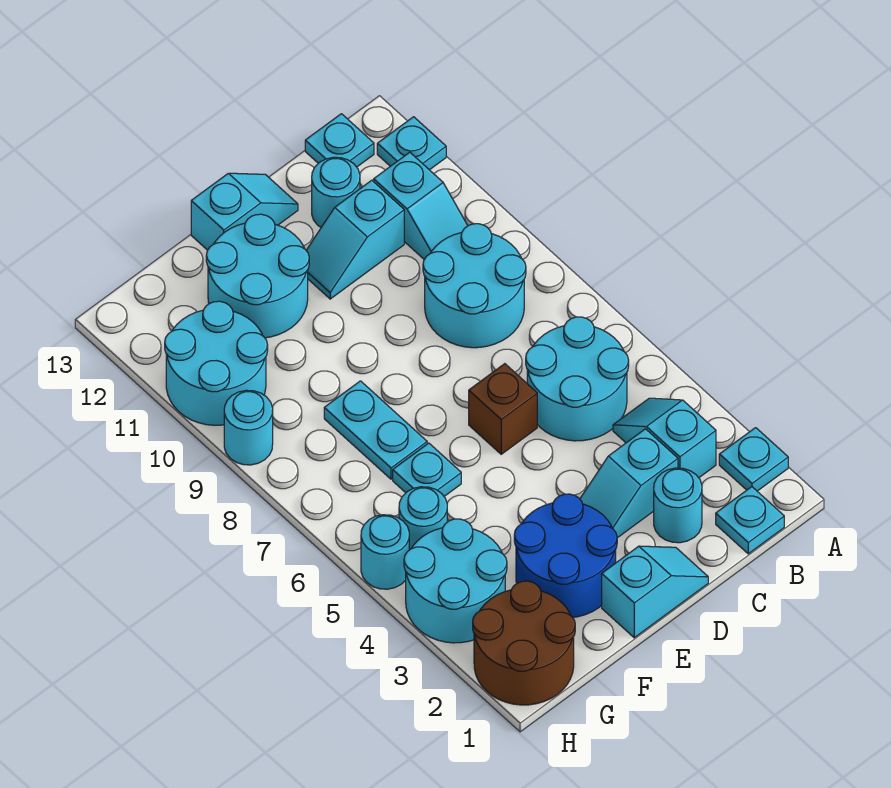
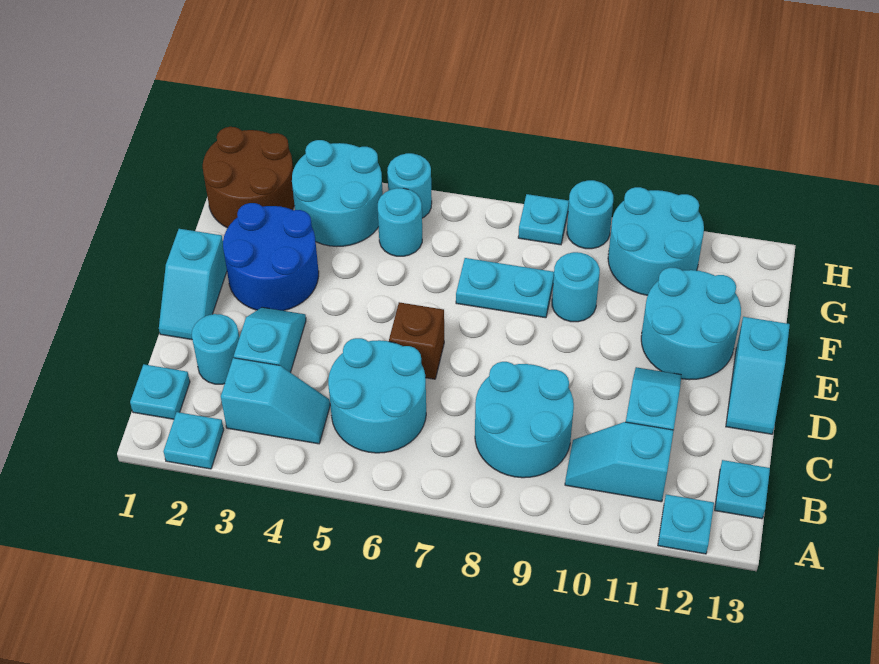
cyan round brick C12 level 1 -> cyan round brick F9 level 1
cyan plate F6 level 1 -> cyan plate H8 level 1

